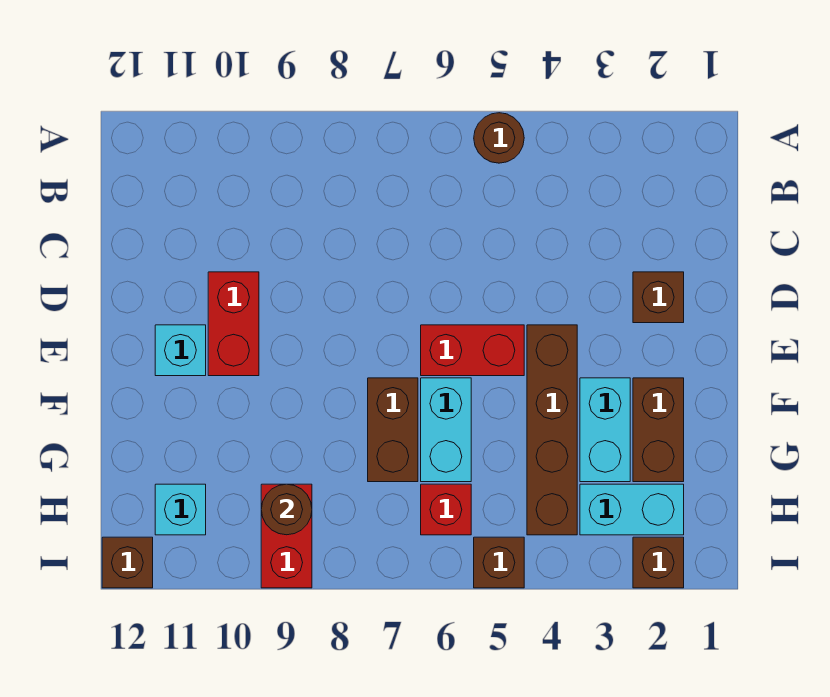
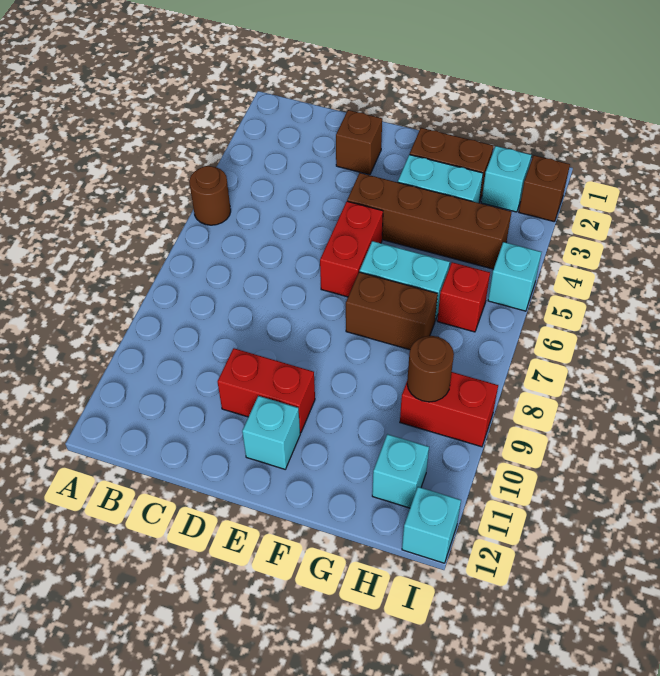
cyan brick H2:H3 level 1 -> cyan brick H2 level 1
brown brick I5 level 1 -> cyan brick I5 level 1
brown brick I12 level 1 -> cyan brick I12 level 1

